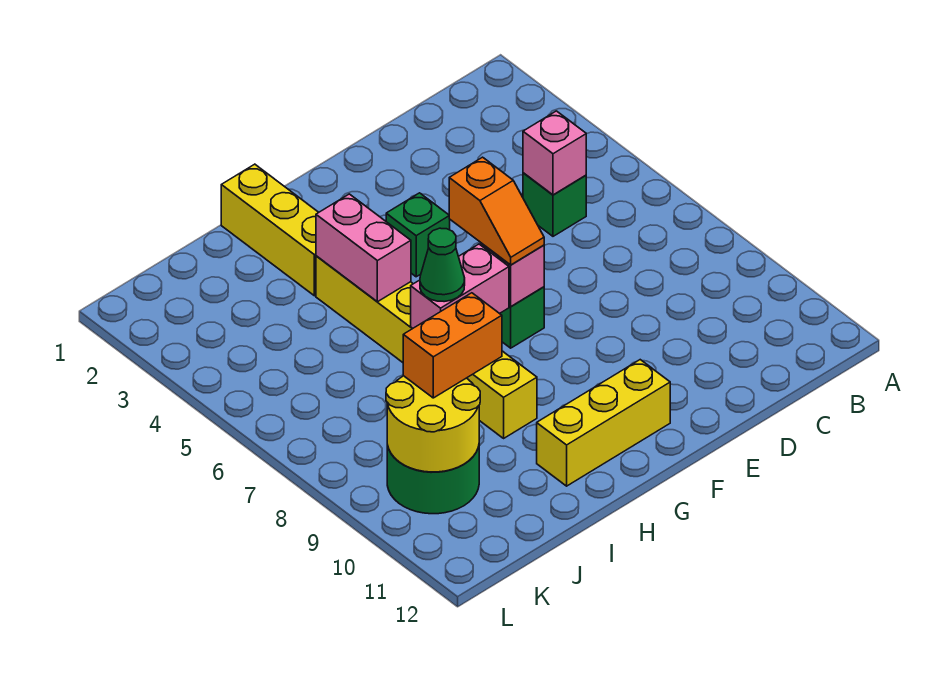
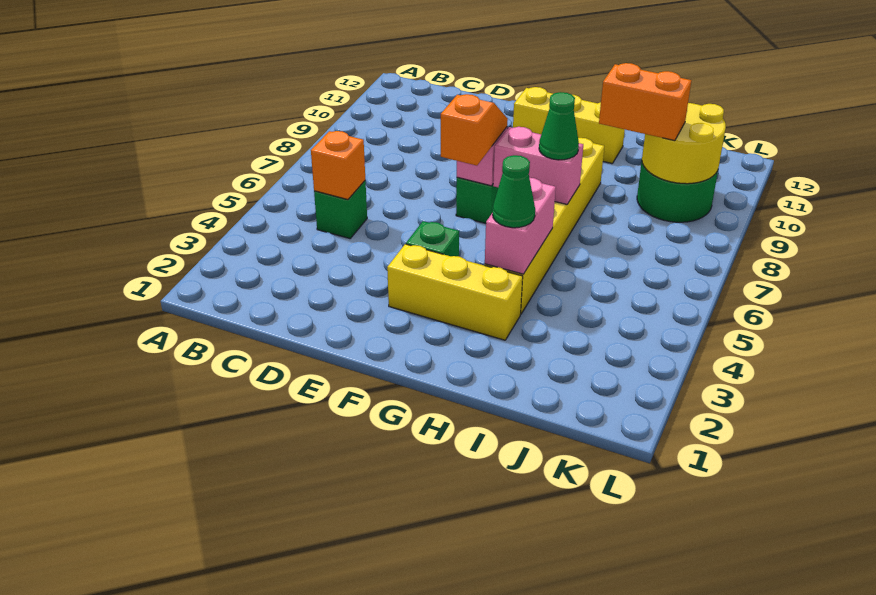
pink brick C5 level 2 -> orange brick C5 level 2
yellow brick H1:H3 level 1 -> yellow brick F3:H3 level 1
none -> green cone H4 level 3

